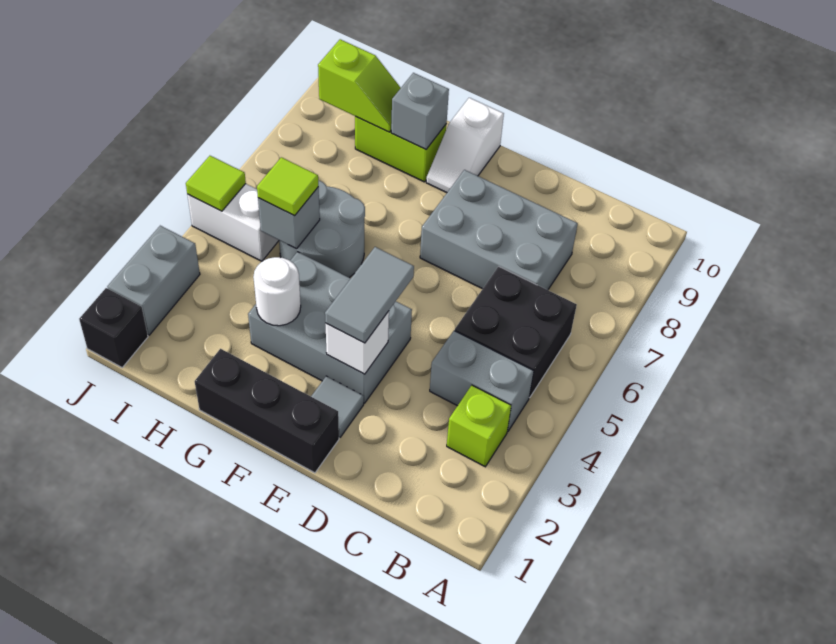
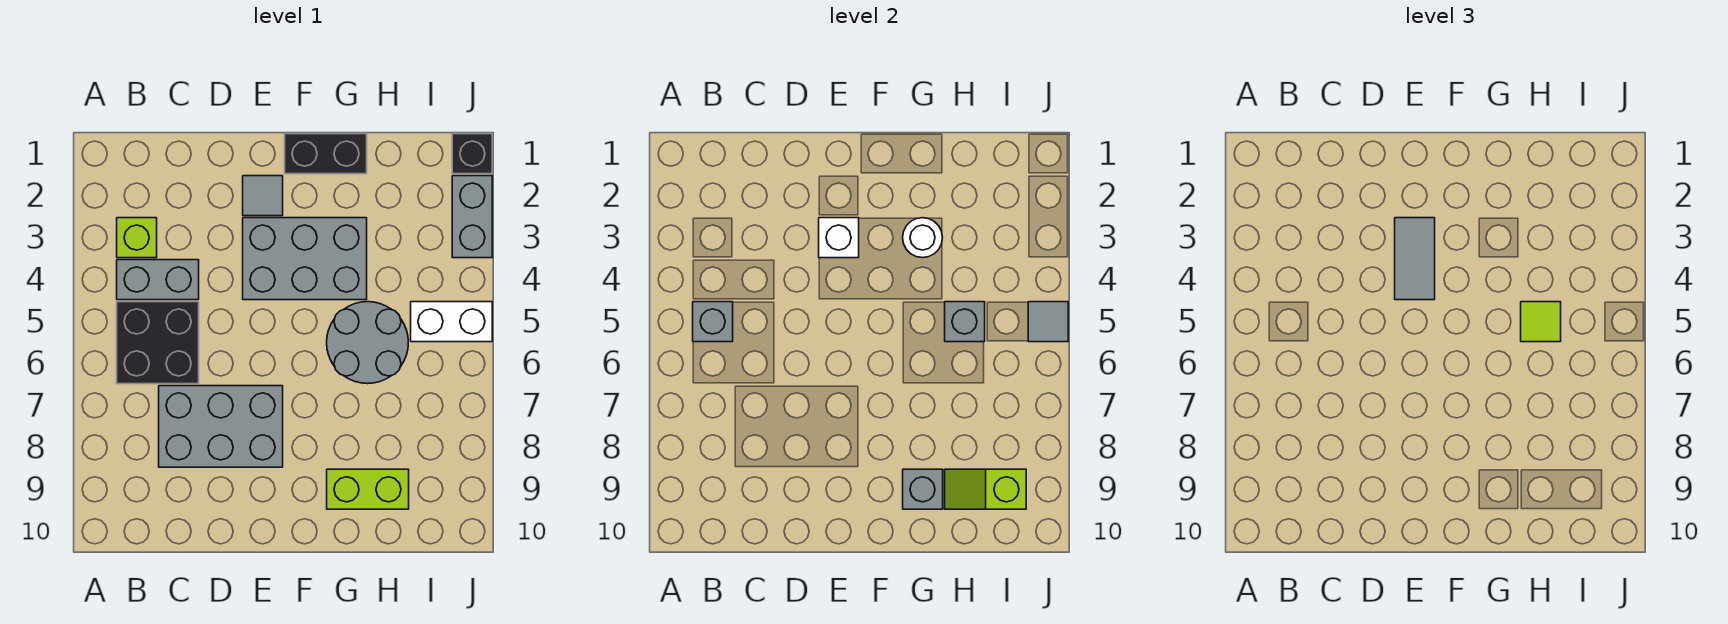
none -> grey brick B5 level 2
black brick E1:G1 level 1 -> black brick F1:G1 level 1
white slope F9:F10 level 1 top 10 -> none
lime tile J5 level 2 -> grey tile J5 level 2

